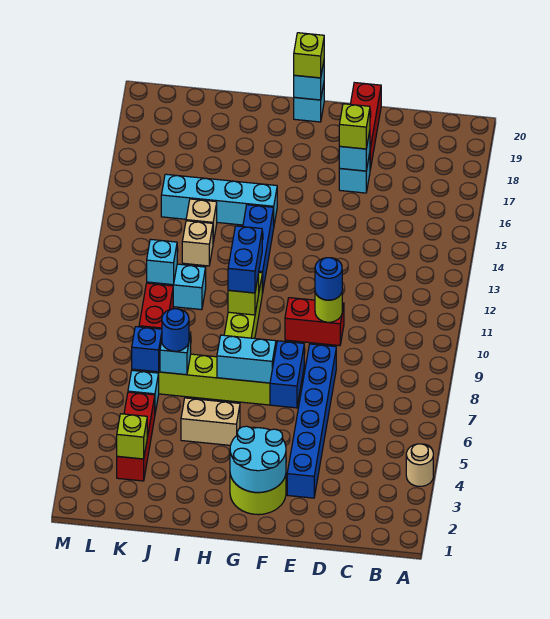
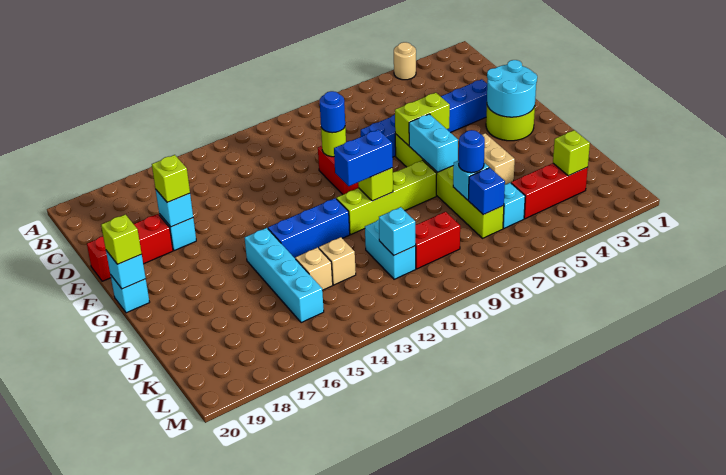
blue brick F6:F7 level 2 -> lime brick F6:F7 level 2

